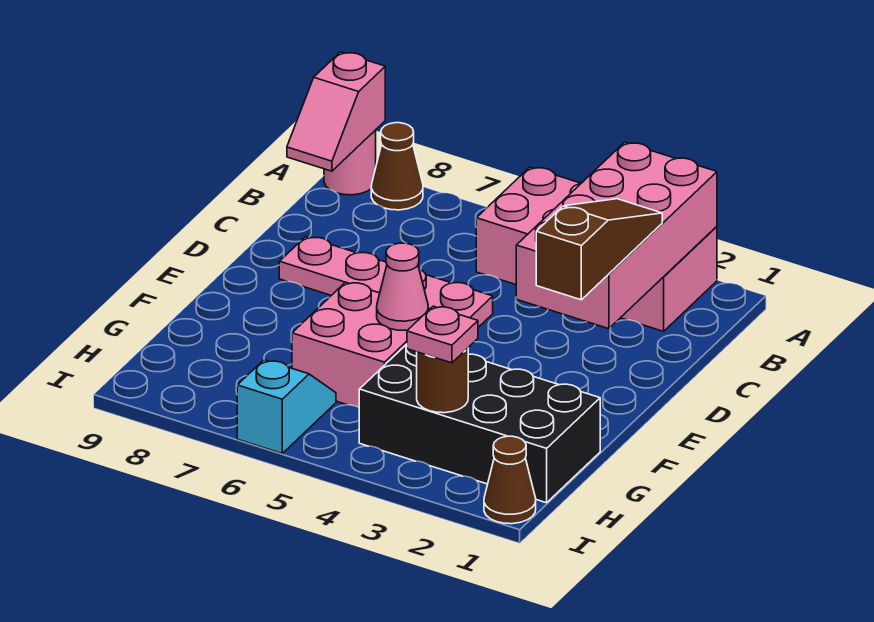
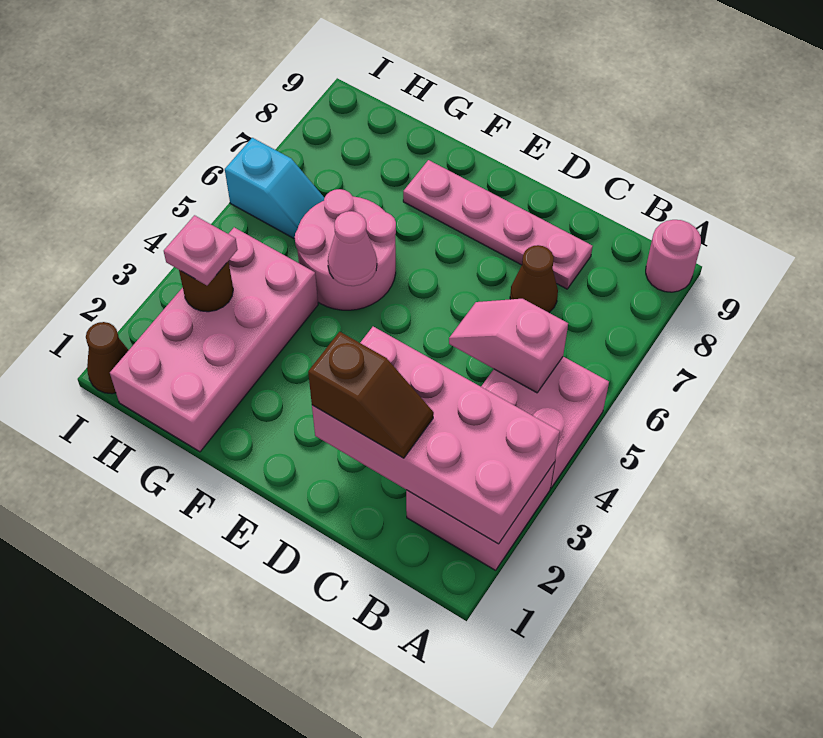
brown cone A8 level 1 -> brown cone C7 level 1
pink slope A9:B9 level 2 top A -> pink slope B5:C5 level 2 top B
brown slope C2:E2 level 3 top E -> brown slope C2:D2 level 3 top D
pink plate D5:D8 level 1 -> pink plate C8:F8 level 1
pink brick F5:G6 level 1 -> pink round brick F5:G6 level 1
black brick G1:H4 level 1 -> pink brick G1:H4 level 1

